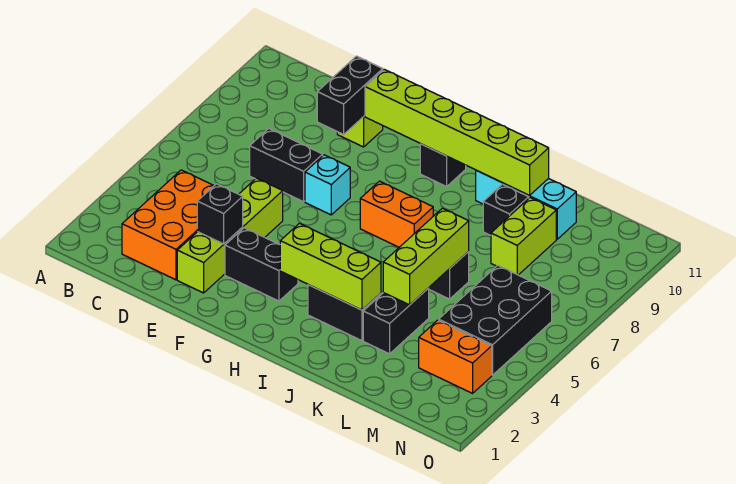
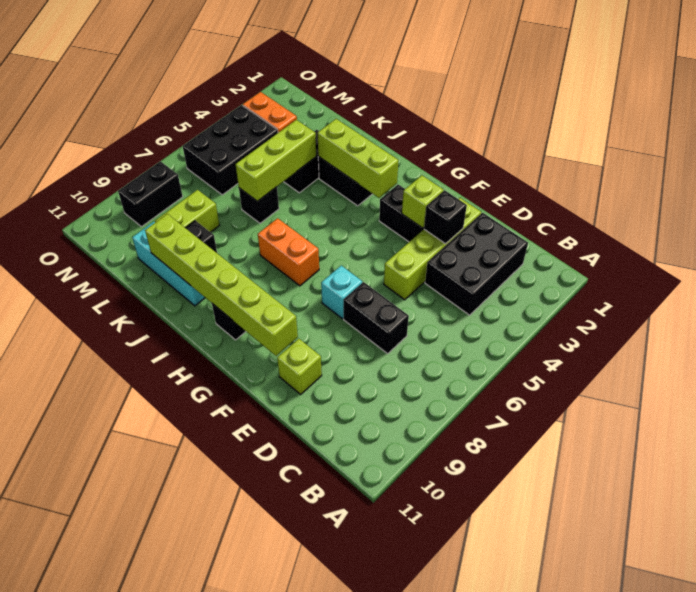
orange brick C2:D4 level 1 -> black brick C2:D4 level 1
black brick E9:E10 level 2 -> black brick N8:N9 level 1
none -> lime brick F3 level 2

